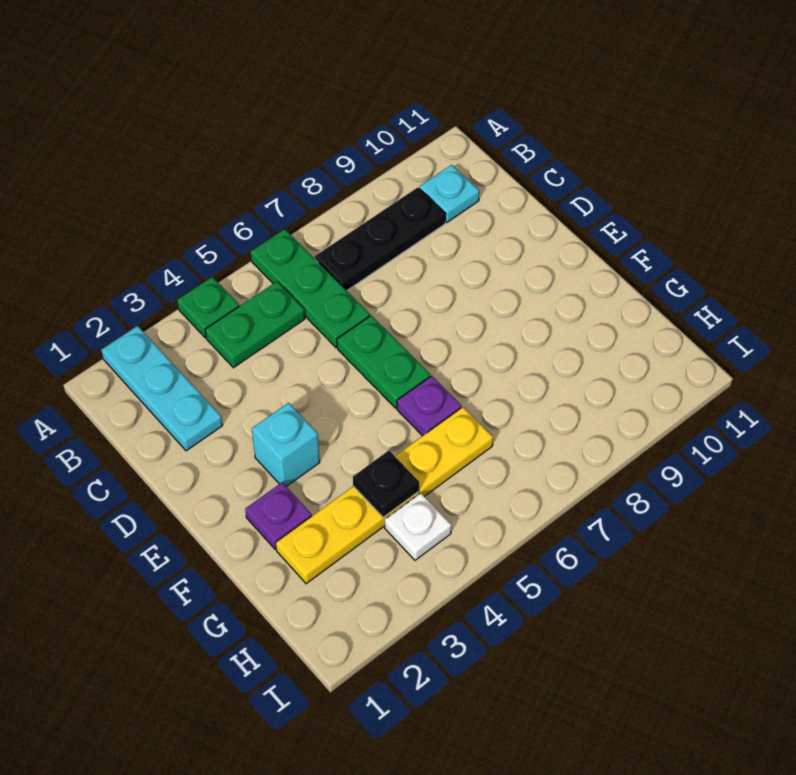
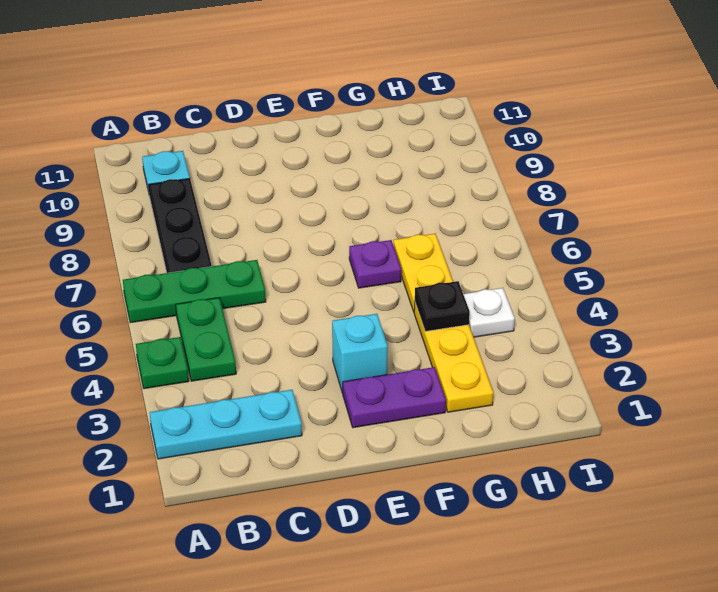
green plate D6:E6 level 1 -> none
purple plate F2 level 1 -> purple plate E2:F2 level 1

